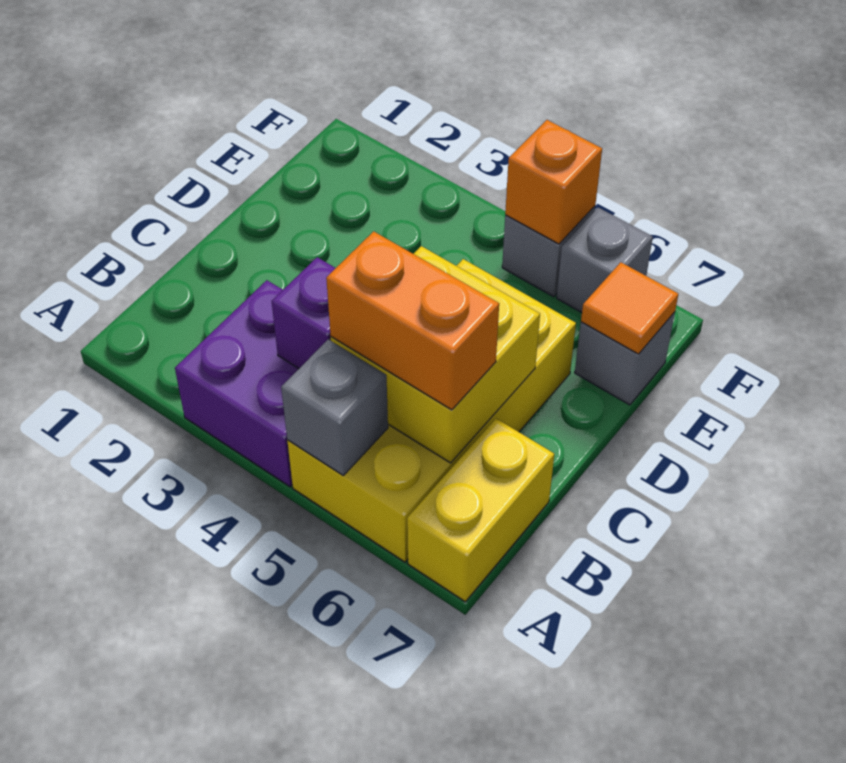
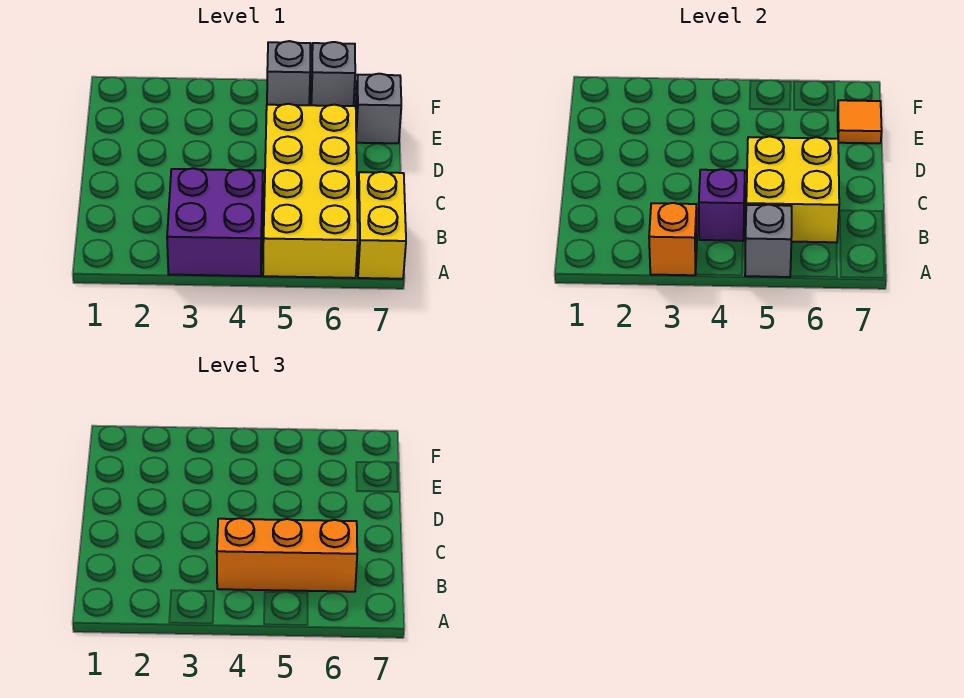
orange brick B5:B6 level 3 -> orange brick B4:B6 level 3
orange brick F5 level 2 -> orange brick A3 level 2

